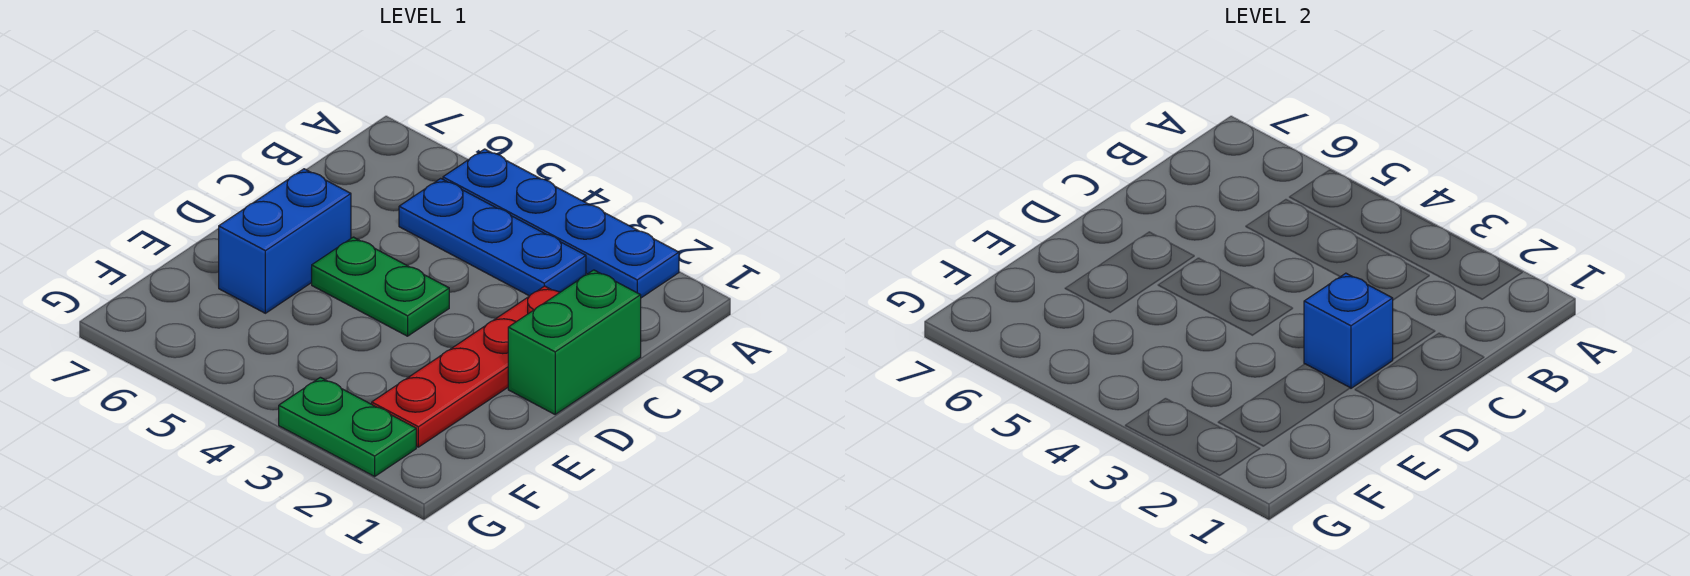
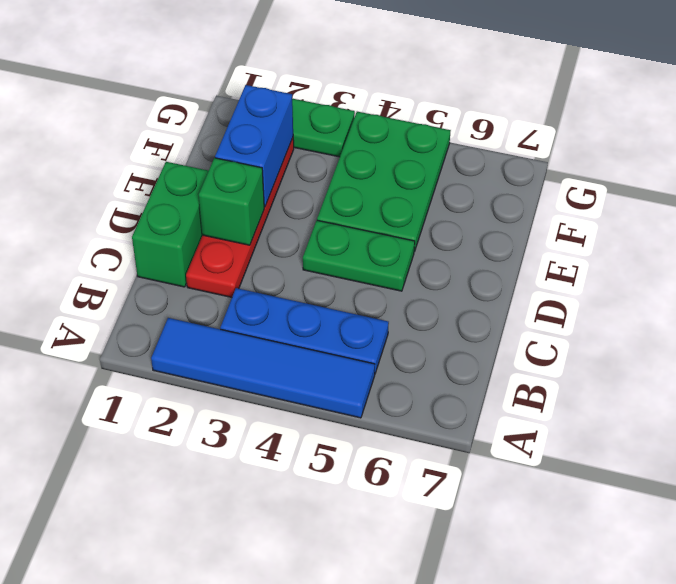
blue plate A2:A5 level 1 -> blue tile A2:A5 level 1
blue brick D2 level 2 -> green brick D2 level 2
blue brick D6:E6 level 1 -> blue brick E2:F2 level 2
none -> green plate E4:G5 level 1

